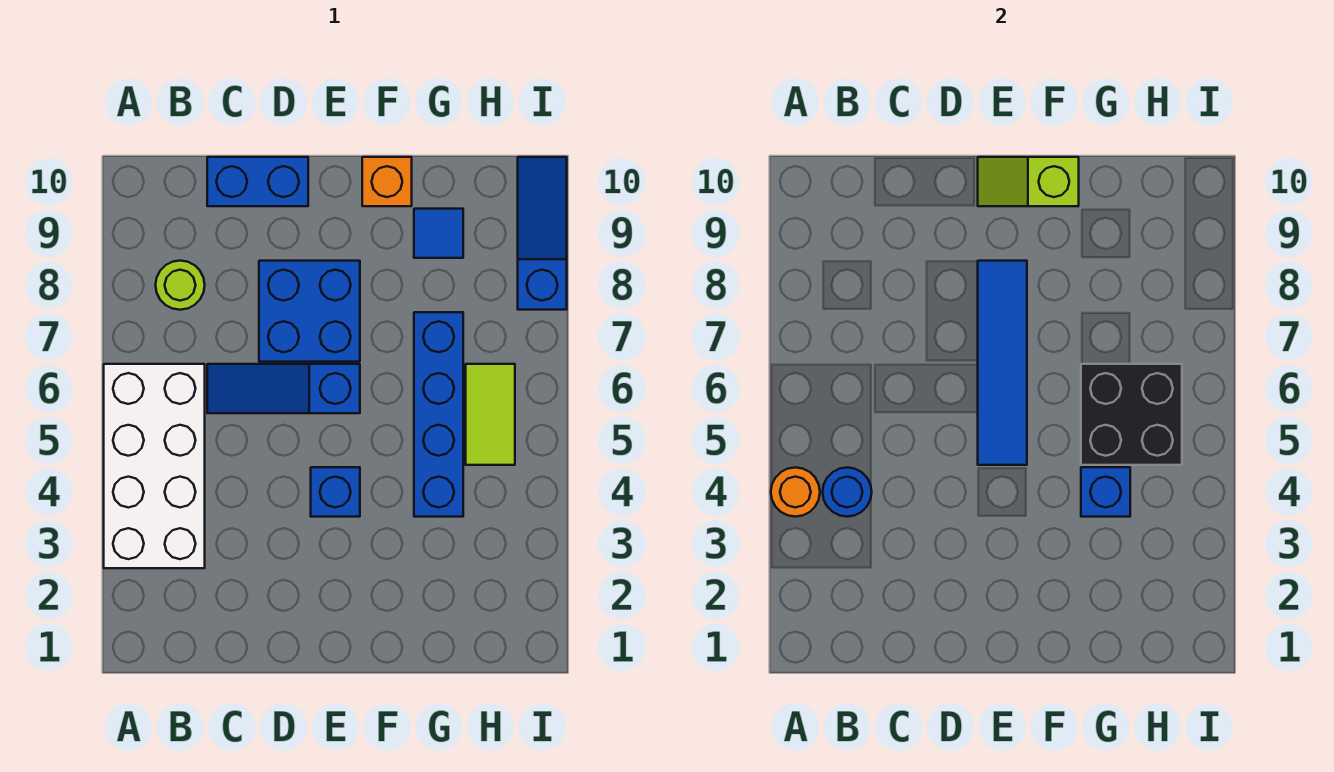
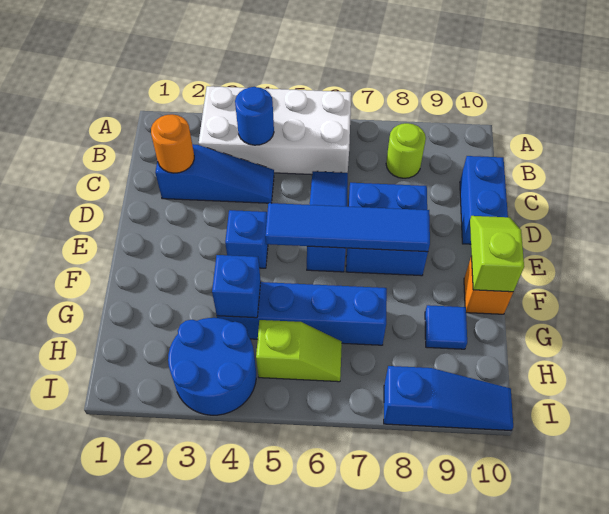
orange round brick A4 level 2 -> orange round brick C2 level 2
none -> blue slope C2:C4 level 1 top 2
black brick G5:H6 level 2 -> none
none -> blue round brick H3:I4 level 1
lime tile H5:H6 level 1 -> lime slope H5:H6 level 1 top 5

